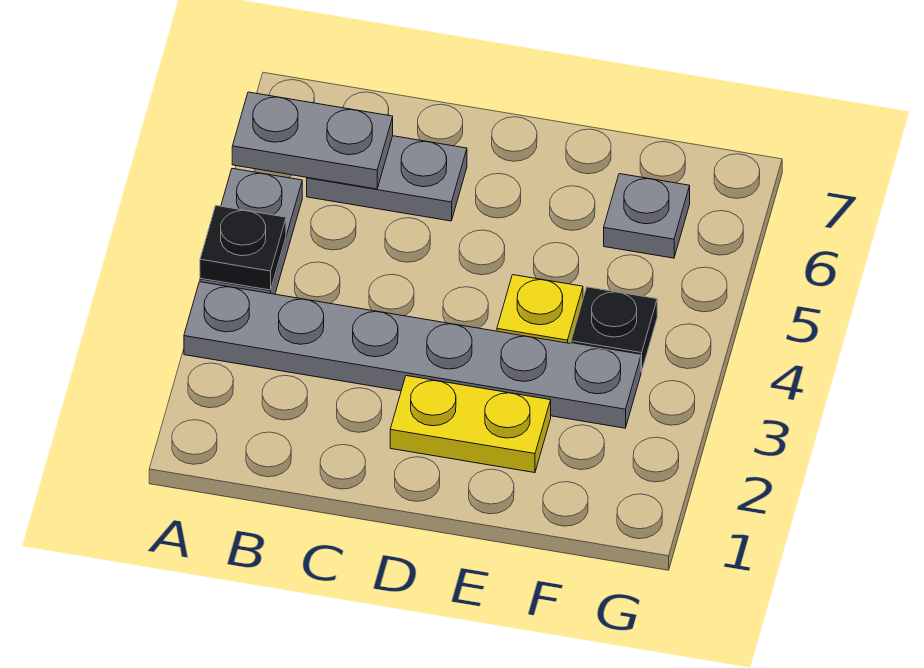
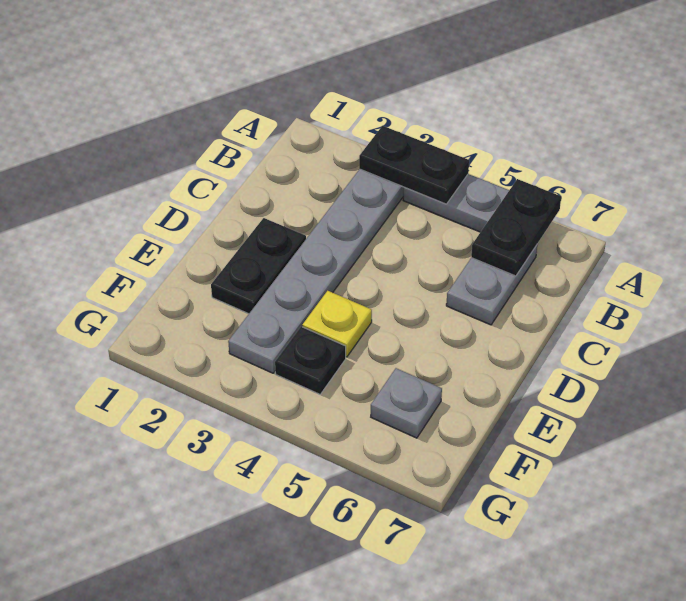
black plate A4 level 2 -> black plate A3:A4 level 2
grey plate A6:B6 level 2 -> black plate A6:B6 level 2
yellow plate D2:E2 level 1 -> black plate D2:E2 level 1

